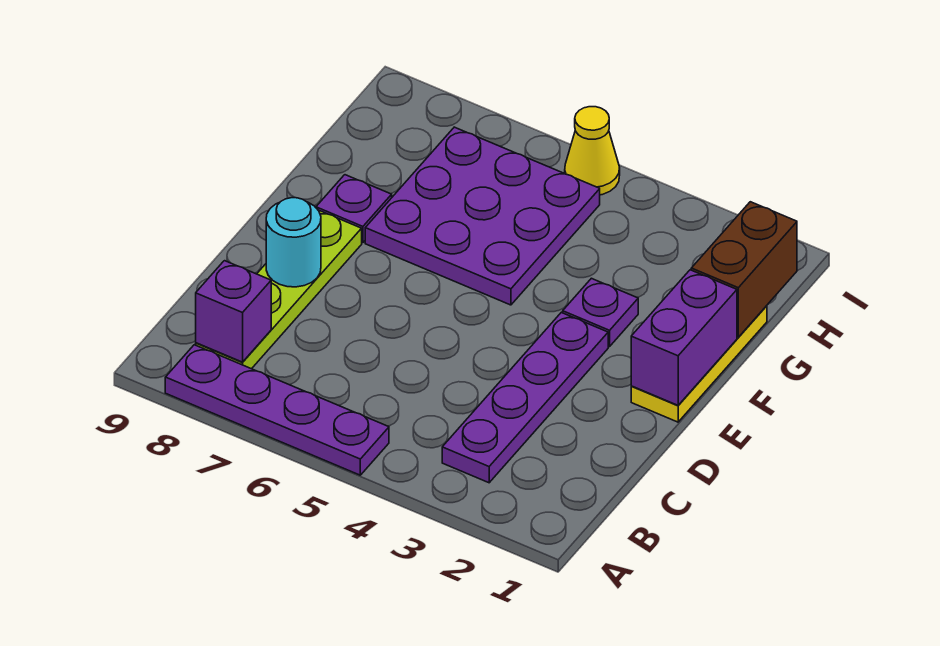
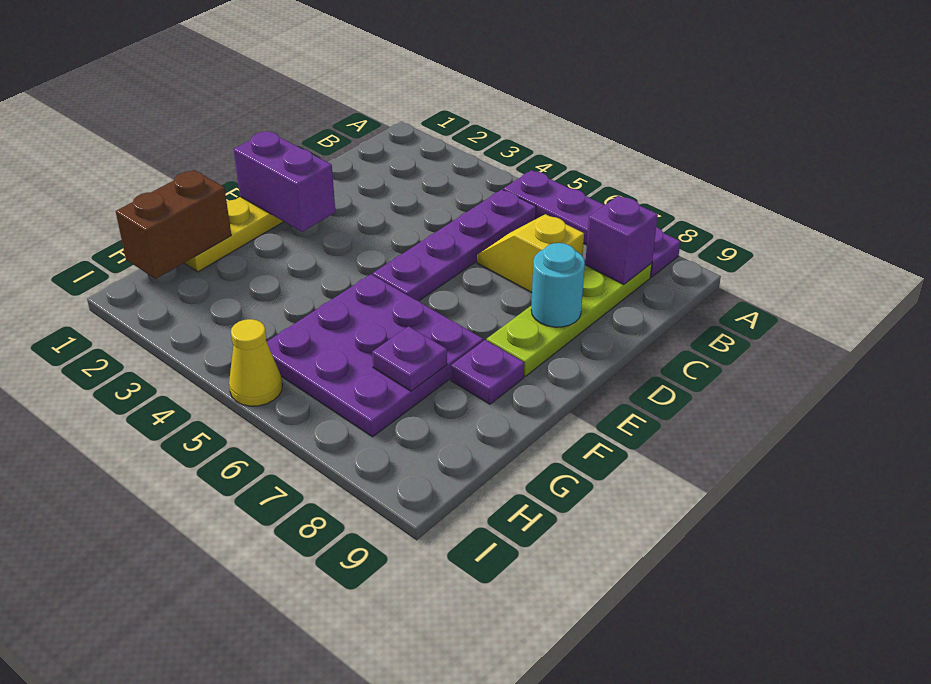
purple plate B3:E3 level 1 -> purple plate B5:E5 level 1
none -> yellow slope C6:C7 level 1 top 7
purple brick E1:F1 level 2 -> purple brick E1:E2 level 2
purple plate F3 level 1 -> purple plate G7 level 2

